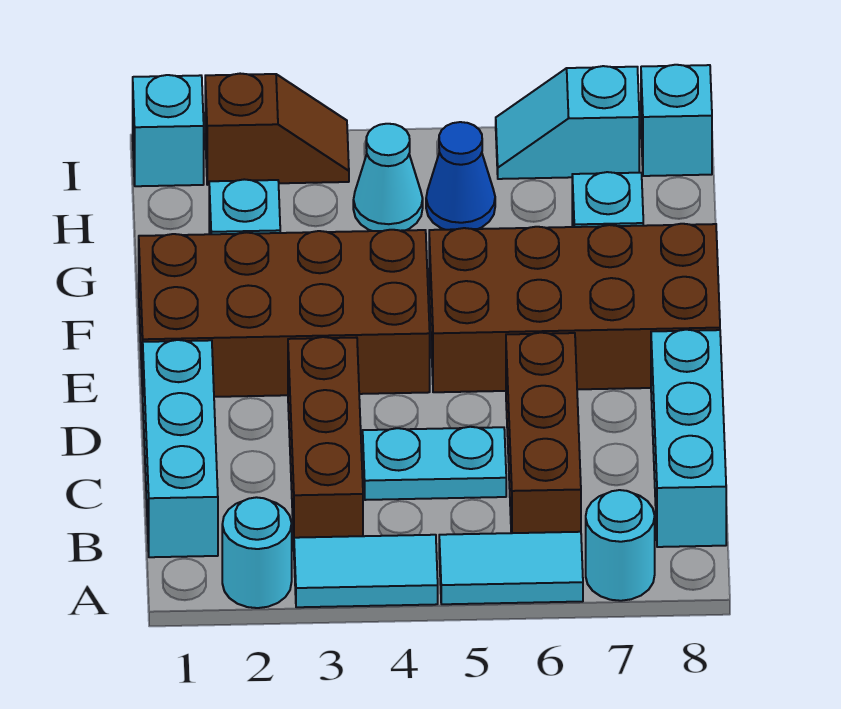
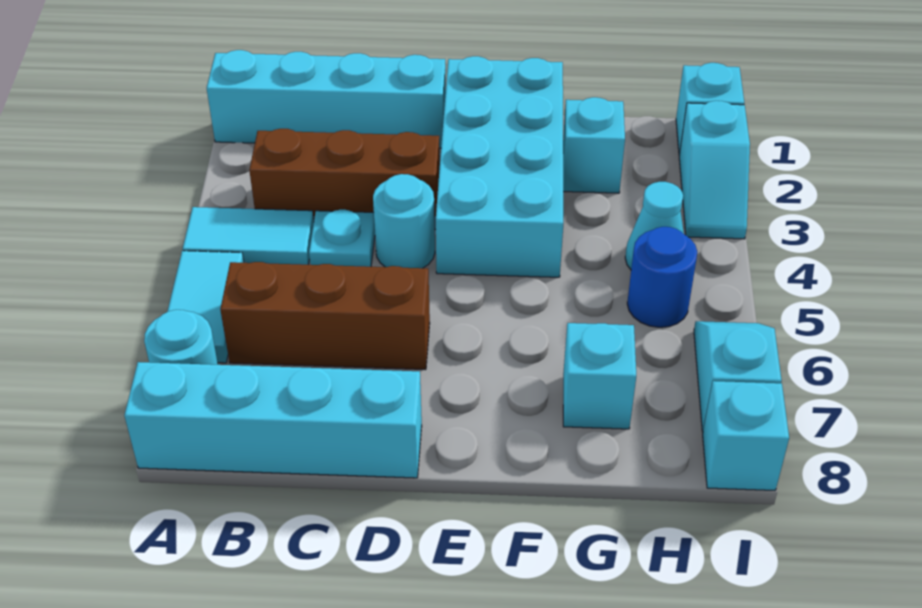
cyan round brick A2 level 1 -> cyan round brick D4 level 1
cyan tile A3:A4 level 1 -> cyan tile A4:B4 level 1
cyan brick B1:D1 level 1 -> cyan brick A1:D1 level 1
cyan brick B8:D8 level 1 -> cyan brick A8:D8 level 1
cyan plate C4:C5 level 1 -> cyan plate C4 level 1
brown brick E1:F4 level 1 -> cyan brick E1:F4 level 1
brown brick E5:F8 level 1 -> none
blue cone H5 level 1 -> blue round brick H5 level 1
brown slope I2:I3 level 1 top 2 -> cyan slope I2:I3 level 1 top 2

